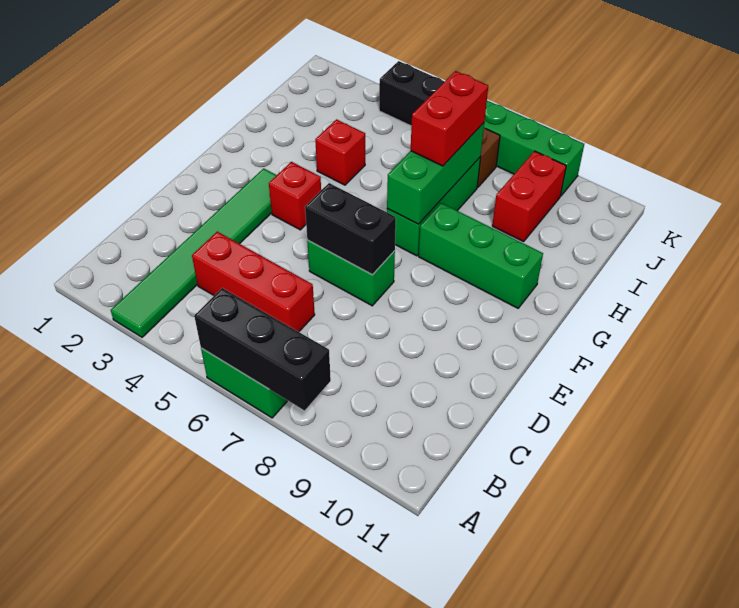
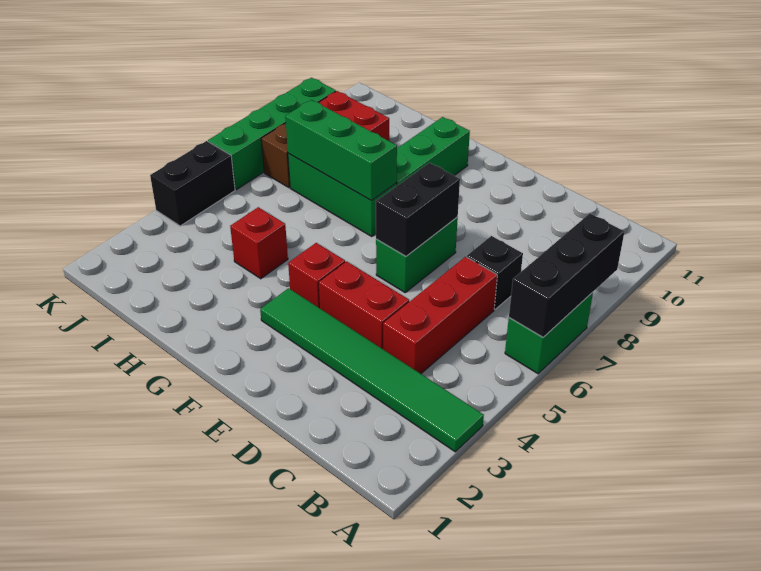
none -> black brick C7 level 1
red brick H7:I7 level 3 -> red brick D4:E4 level 1

